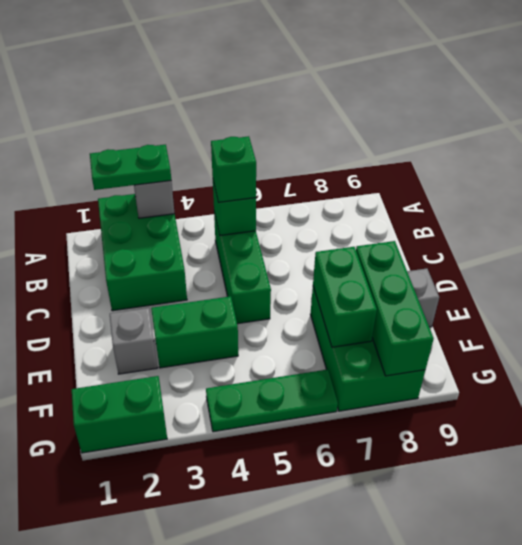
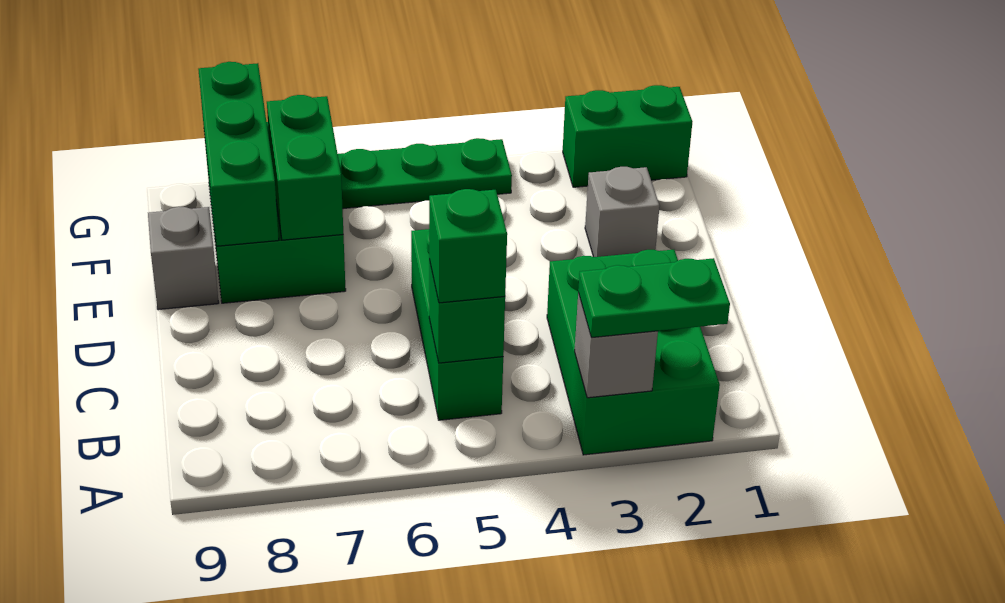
green brick E3:E4 level 1 -> none

